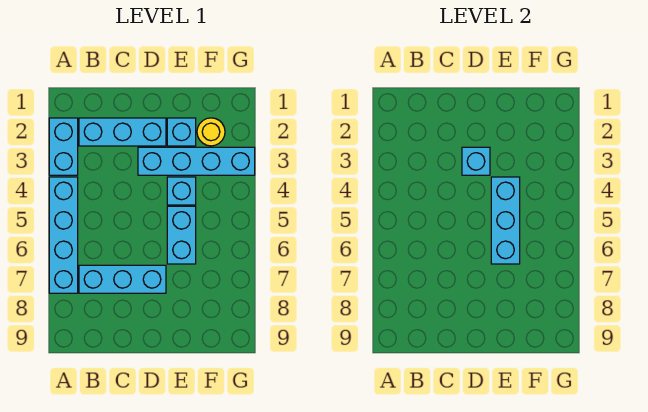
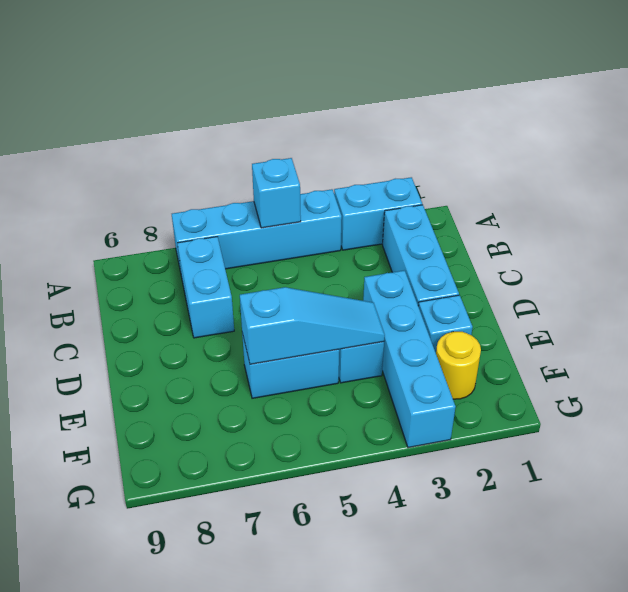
cyan brick B7:D7 level 1 -> cyan brick B7:C7 level 1
cyan brick D3 level 2 -> cyan brick A5 level 2
cyan brick E4:E6 level 2 -> cyan slope E4:E6 level 2 top 6

